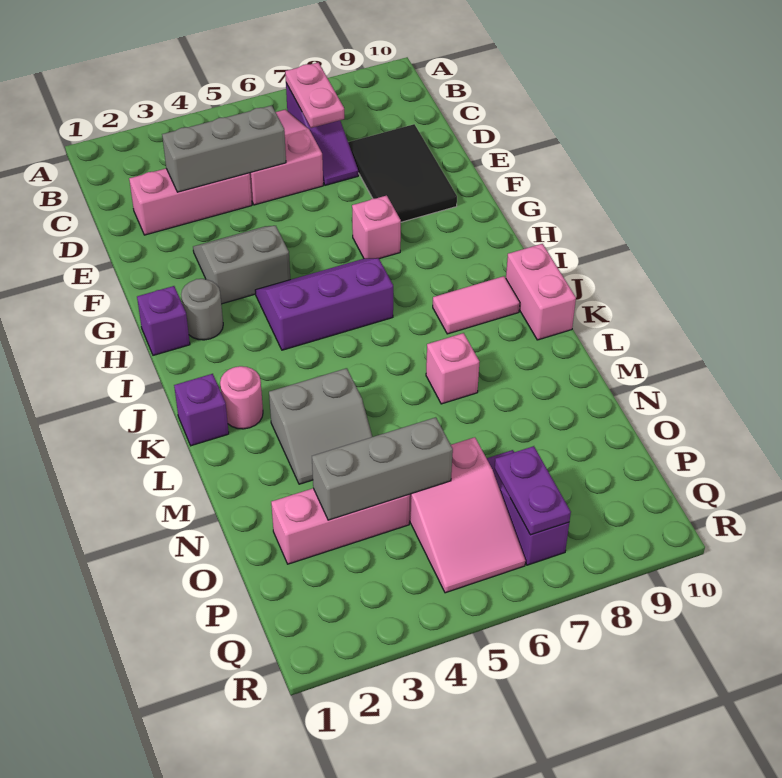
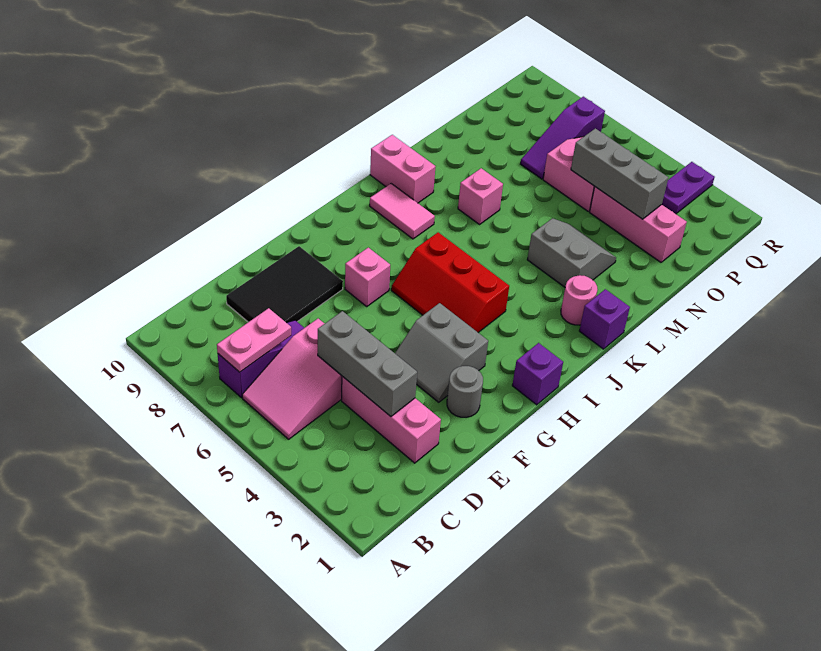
grey round brick H2 level 1 -> grey round brick F2 level 1
purple slope H4:I6 level 1 top I -> red slope H4:I6 level 1 top I
pink brick J10:K10 level 1 -> pink brick K9:K10 level 1
purple plate P7:Q7 level 2 -> purple plate Q3:R3 level 1

